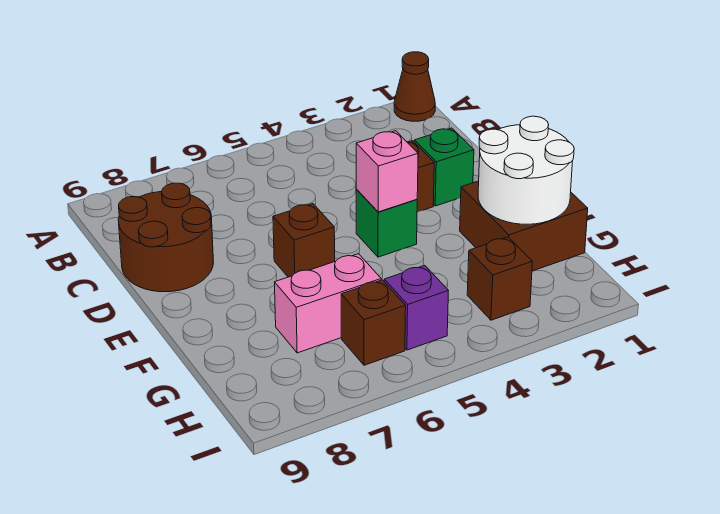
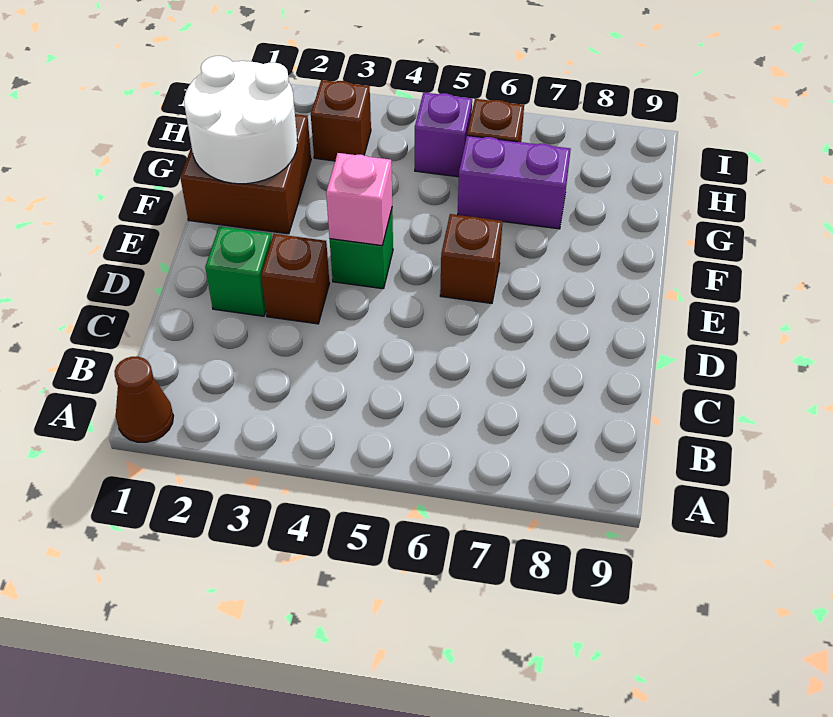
brown round brick C8:D9 level 1 -> none
pink brick G6:G7 level 1 -> purple brick G6:G7 level 1

